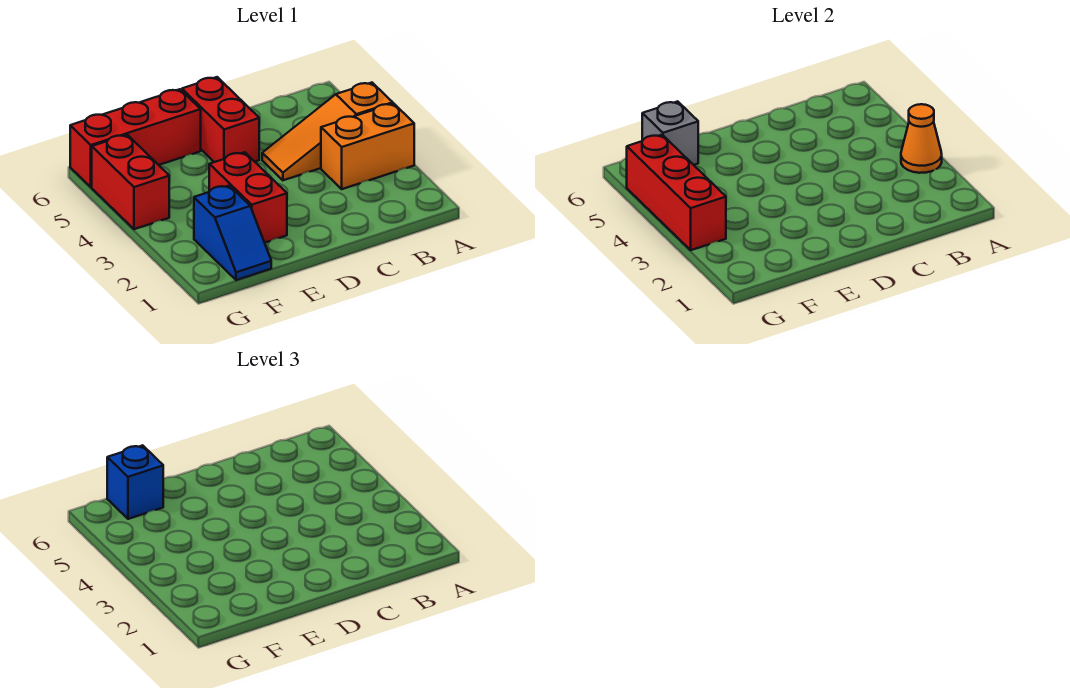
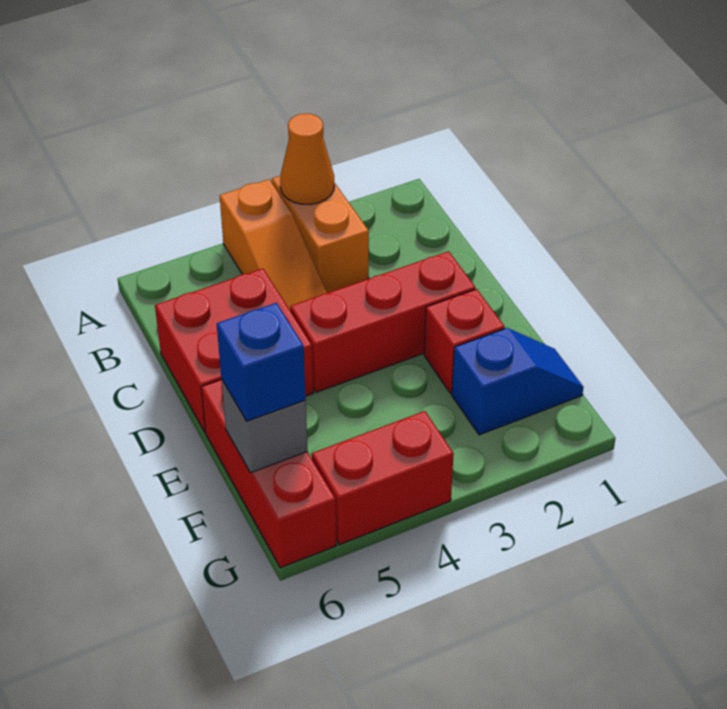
red brick D5:D6 level 1 -> red brick C5:D6 level 1
red brick E2:E3 level 1 -> red brick E2 level 1
red brick G3:G5 level 2 -> red brick D2:D4 level 1

